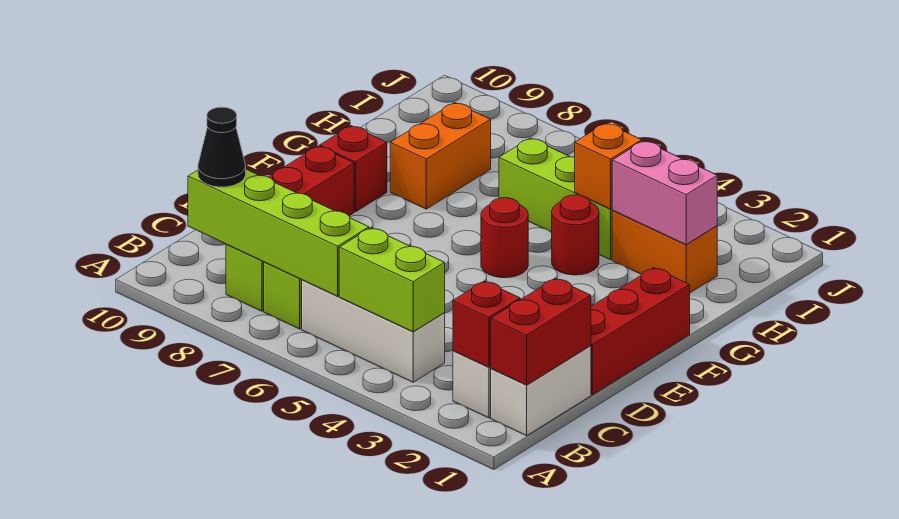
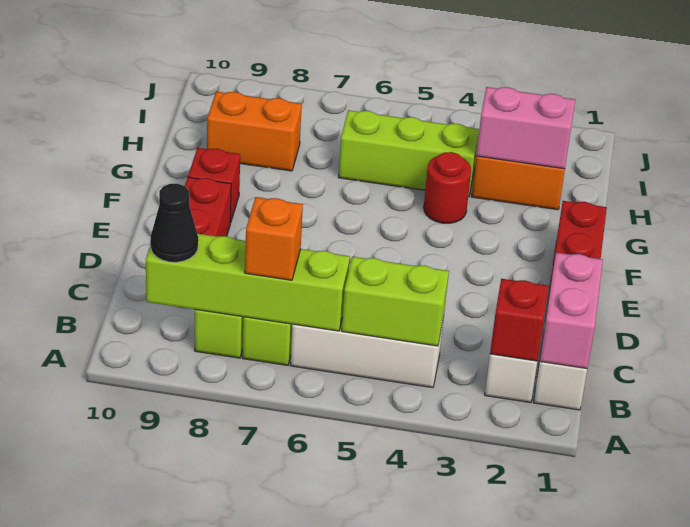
red brick B1:C1 level 2 -> pink brick B1:C1 level 2
red round brick F5 level 1 -> none
orange brick G8:H8 level 1 -> orange brick H8:H9 level 1
orange brick H4 level 2 -> orange brick B7 level 3

